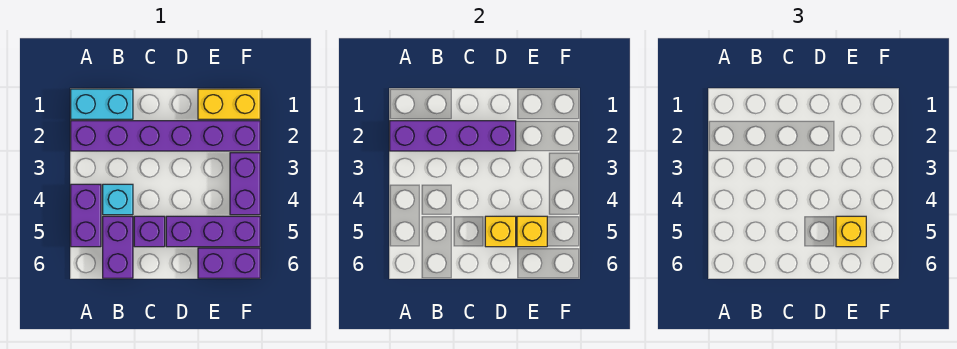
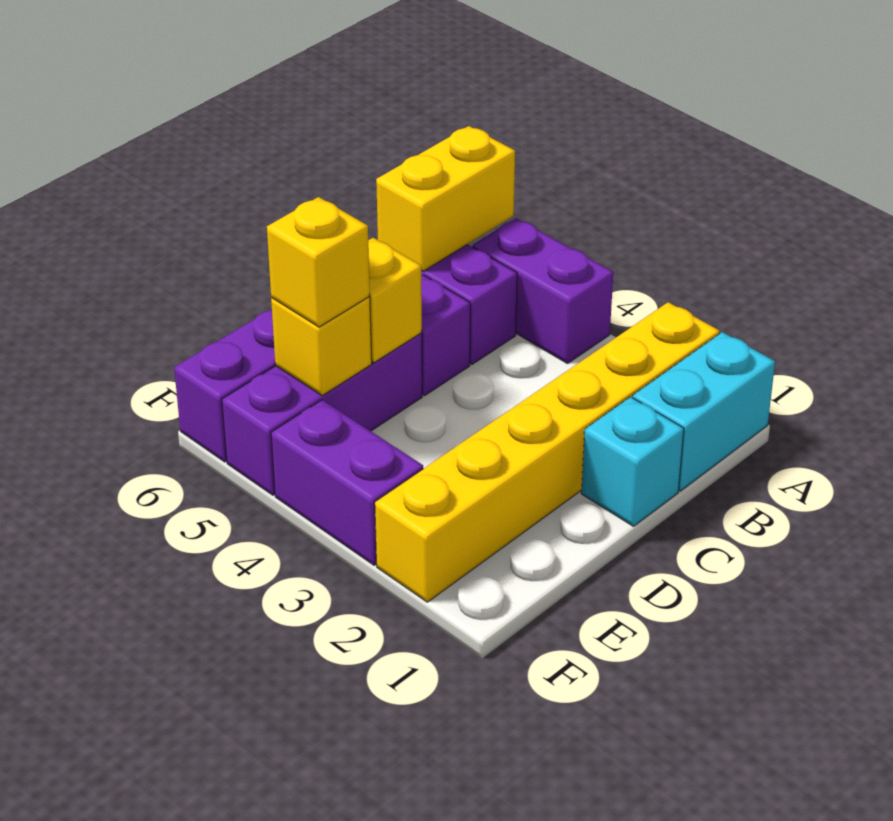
purple brick A2:F2 level 1 -> yellow brick A2:F2 level 1
purple brick A2:D2 level 2 -> none
cyan brick B4 level 1 -> cyan brick C1 level 1
yellow brick E1:F1 level 1 -> yellow brick A6:B6 level 2

